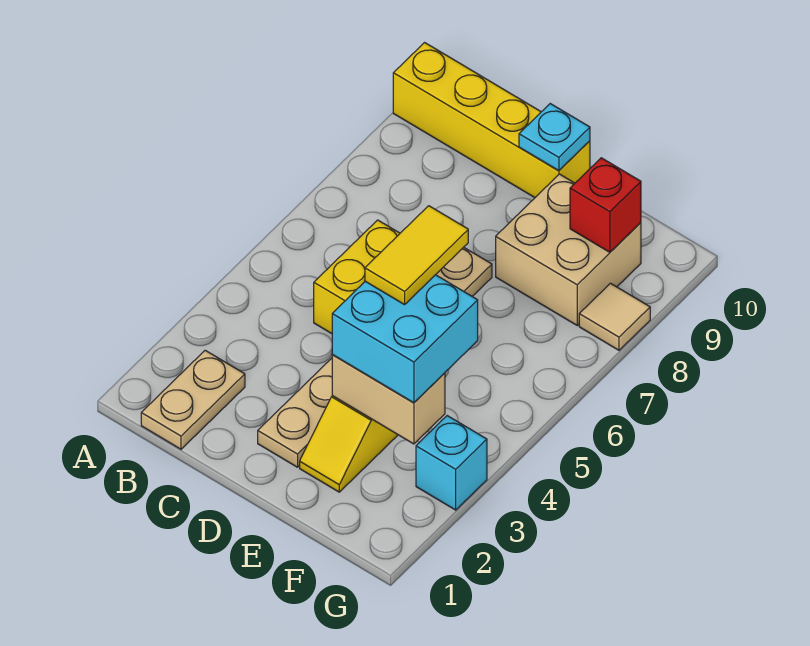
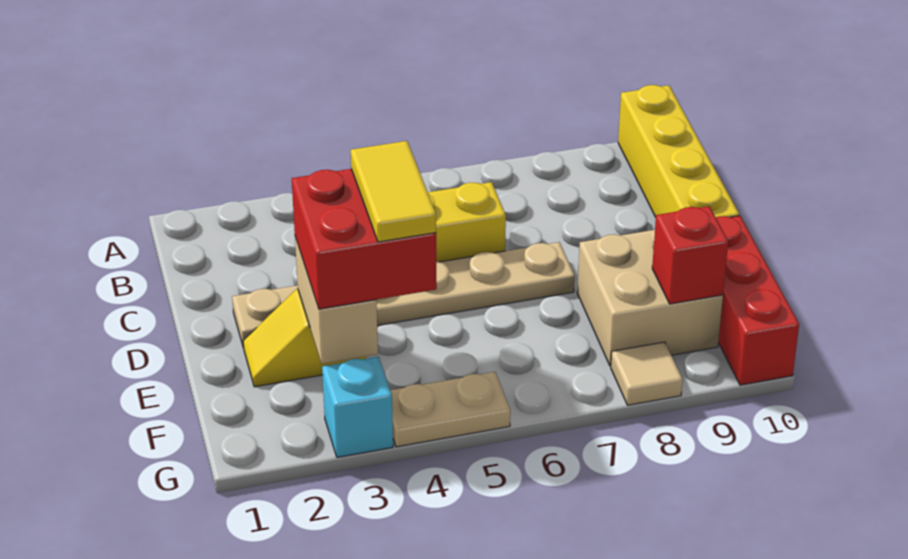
tan plate B1:B2 level 1 -> tan plate G4:G5 level 1
cyan plate D10 level 2 -> none
cyan brick E3:F4 level 3 -> red brick E3:F4 level 3
yellow tile E4:E5 level 4 -> yellow tile E4:F4 level 4
none -> red brick E10:G10 level 1

